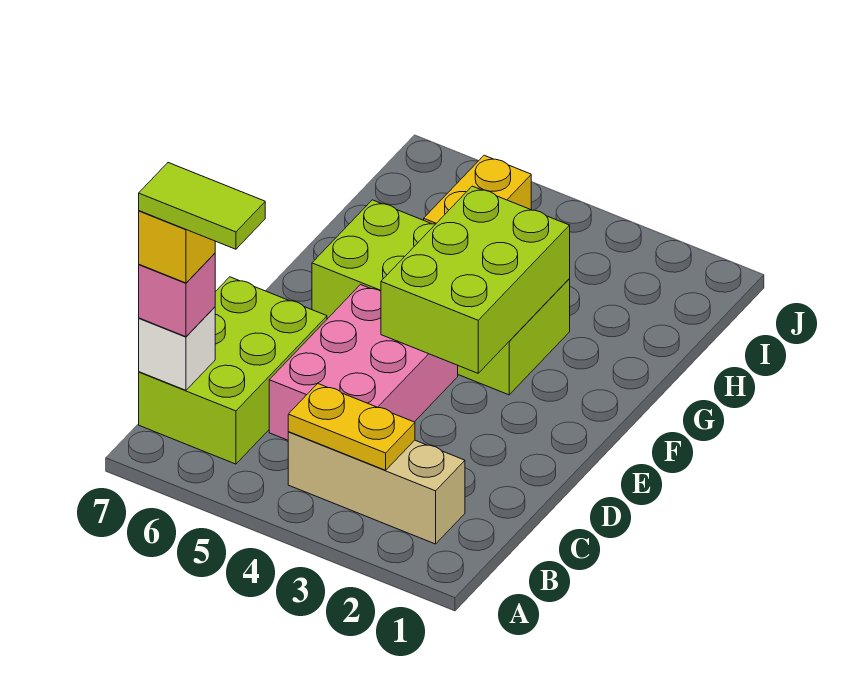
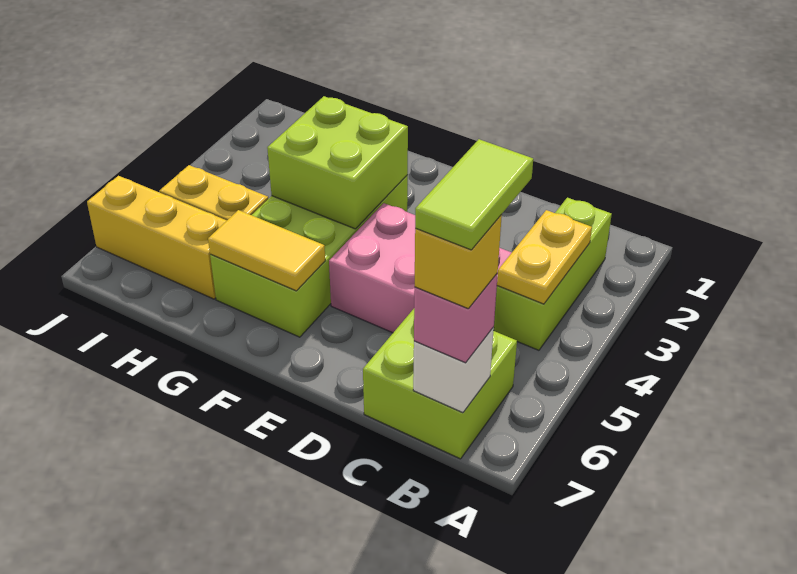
tan brick B2:B4 level 1 -> lime brick B2:B4 level 1
lime brick B6:D7 level 1 -> lime brick B6:C7 level 1
lime brick E3:G4 level 2 -> lime brick F3:G4 level 2
none -> yellow tile F6:G6 level 2
none -> yellow brick H6:J6 level 1

